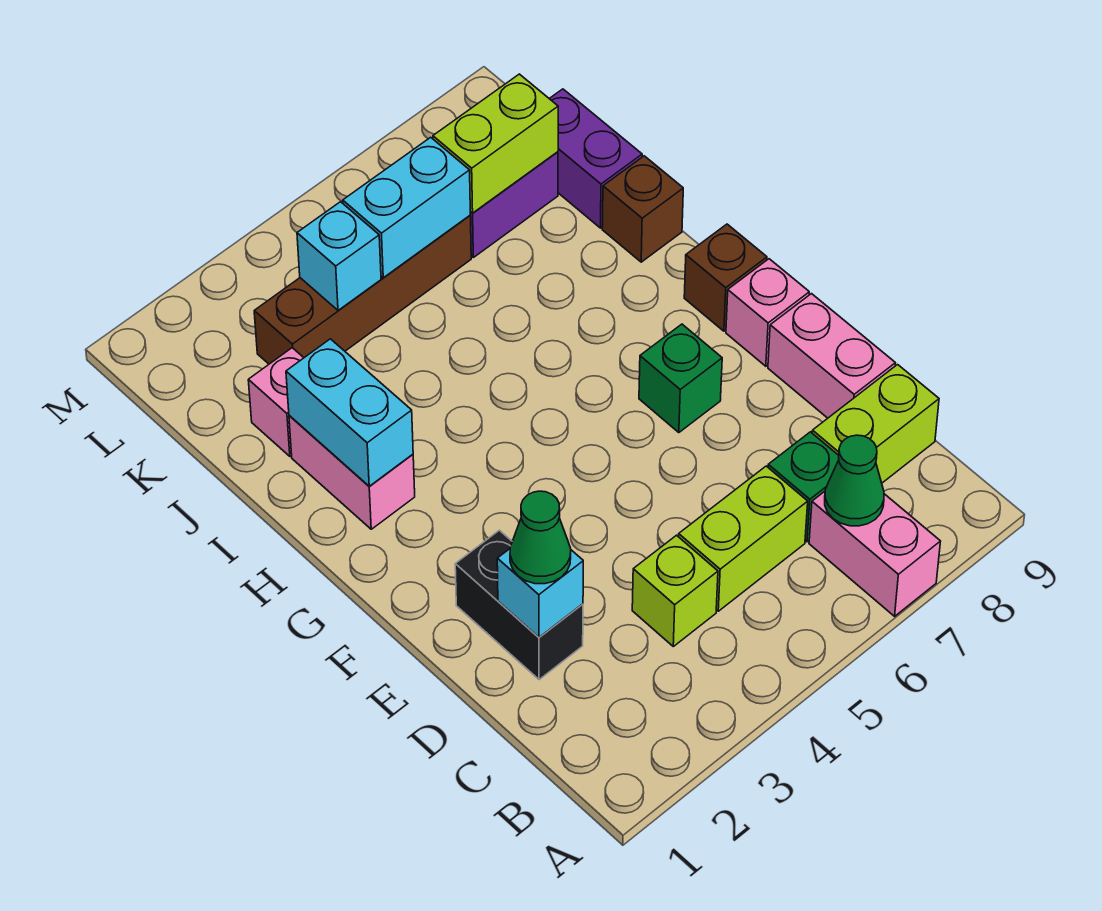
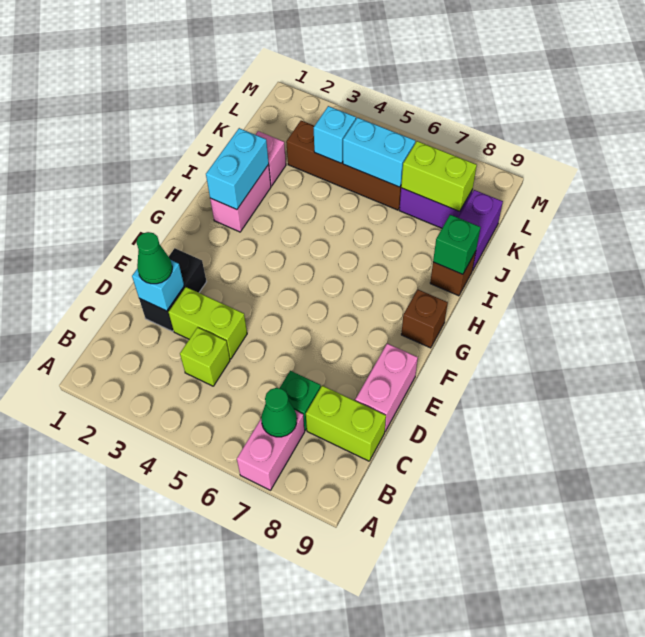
lime brick C5:C6 level 1 -> lime brick D3:D4 level 1
green brick F7 level 1 -> green brick I9 level 2
pink brick F9 level 1 -> none

